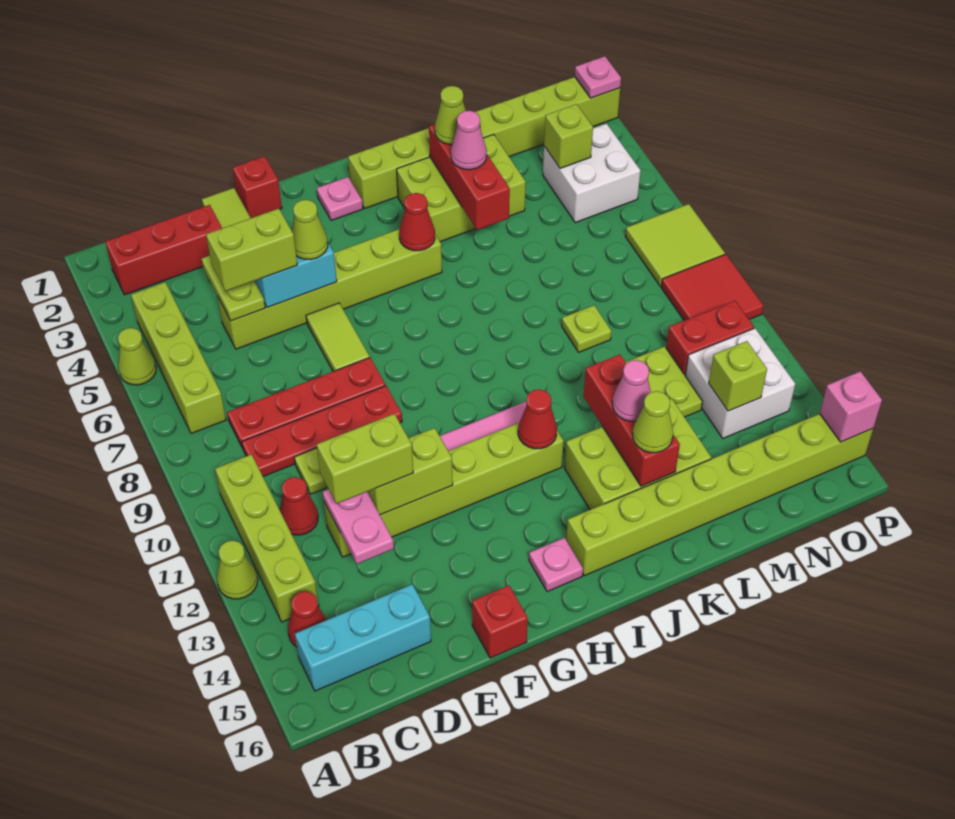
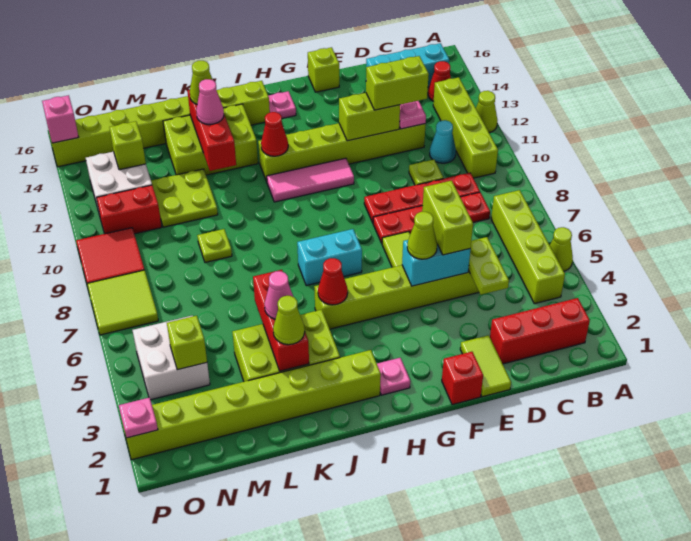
red cone C11 level 1 -> cyan cone C11 level 1
lime brick D5:E5 level 3 -> lime brick E5:E6 level 3
red brick F16 level 1 -> lime brick F16 level 1
none -> cyan brick H7:I7 level 1

